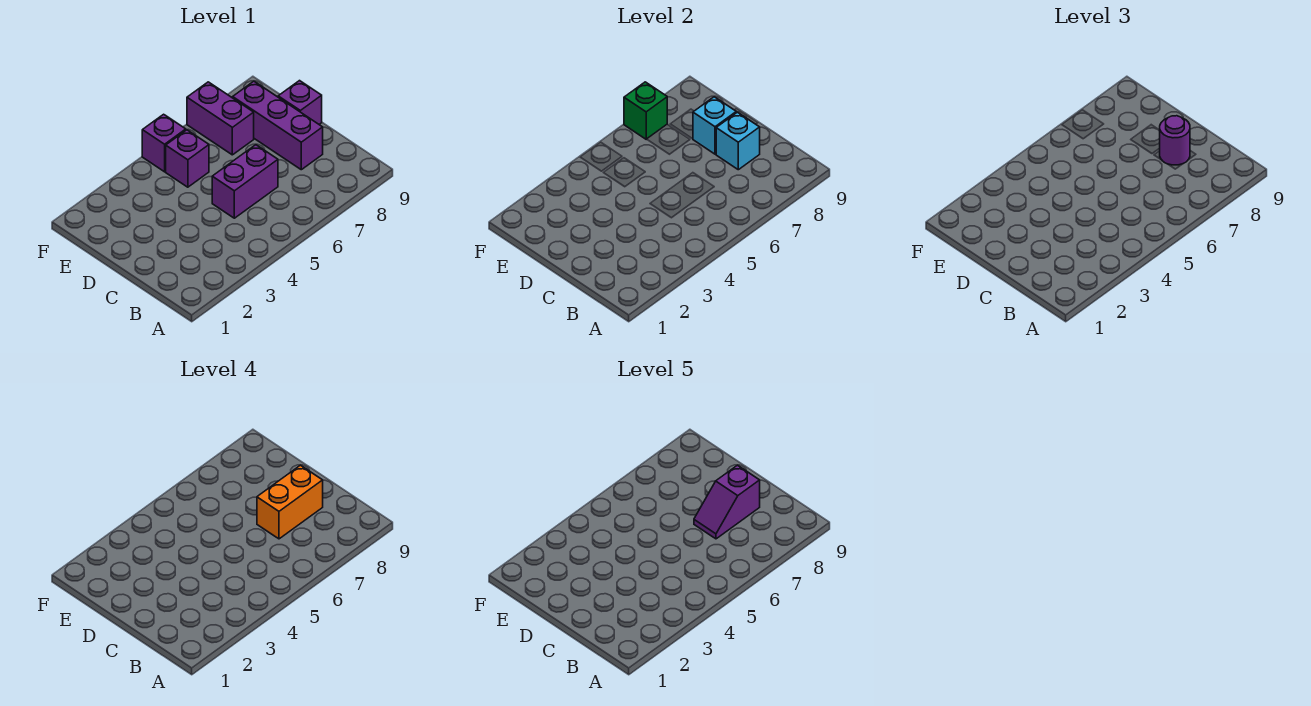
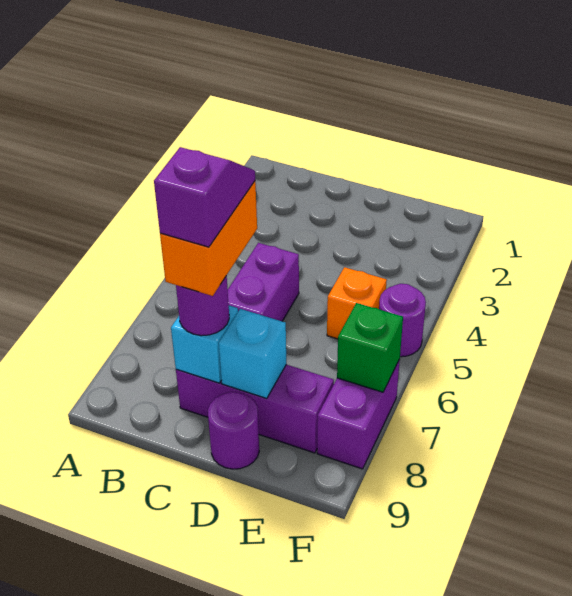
purple brick D9 level 1 -> purple round brick D9 level 1
purple brick E5 level 1 -> orange brick E5 level 1
purple brick E7:F7 level 1 -> purple brick F7:F8 level 1
purple brick F5 level 1 -> purple round brick F5 level 1

